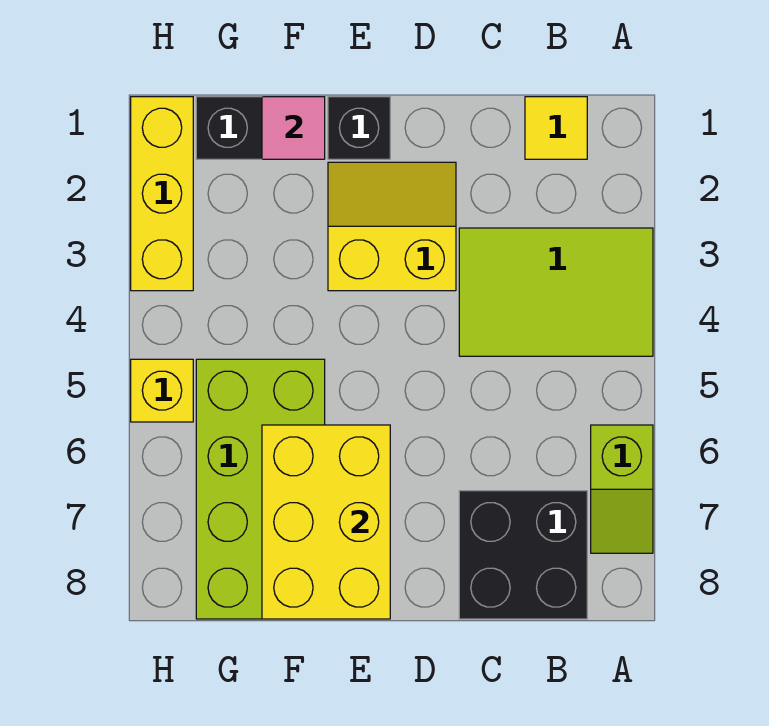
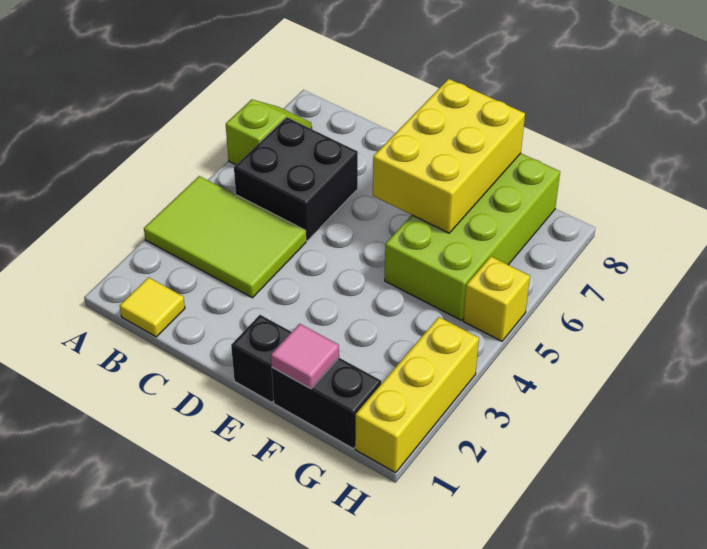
black brick B7:C8 level 1 -> black brick B5:C6 level 1
yellow slope D2:E3 level 1 top 3 -> none

